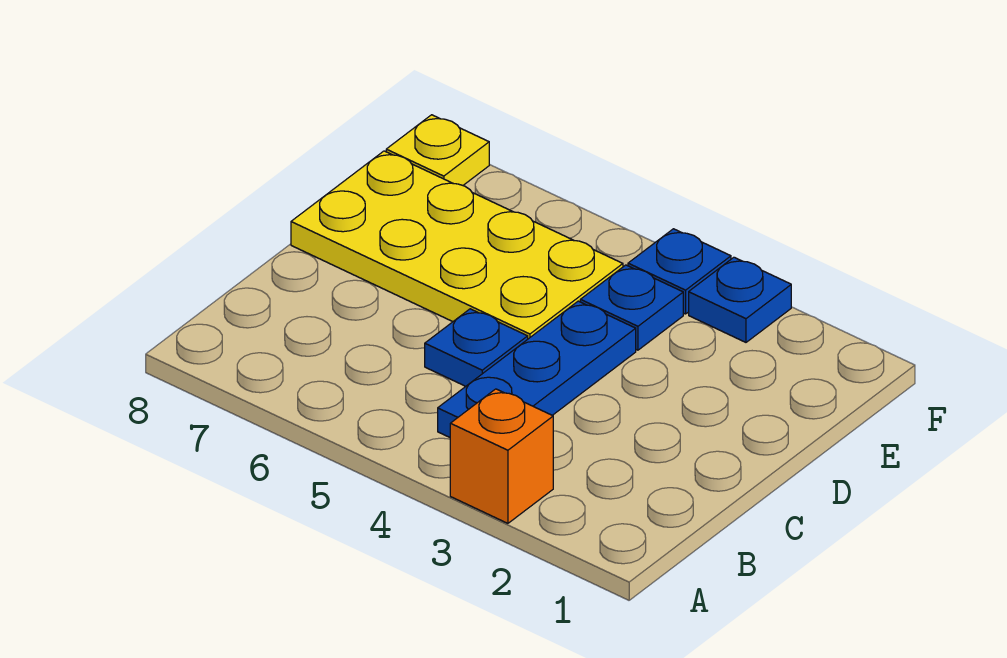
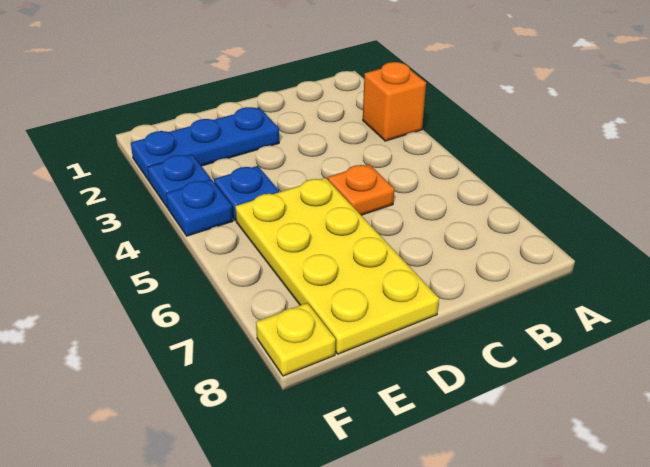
blue plate B4:D4 level 1 -> blue plate D2:F2 level 1
blue plate C5 level 1 -> orange plate C5 level 1

